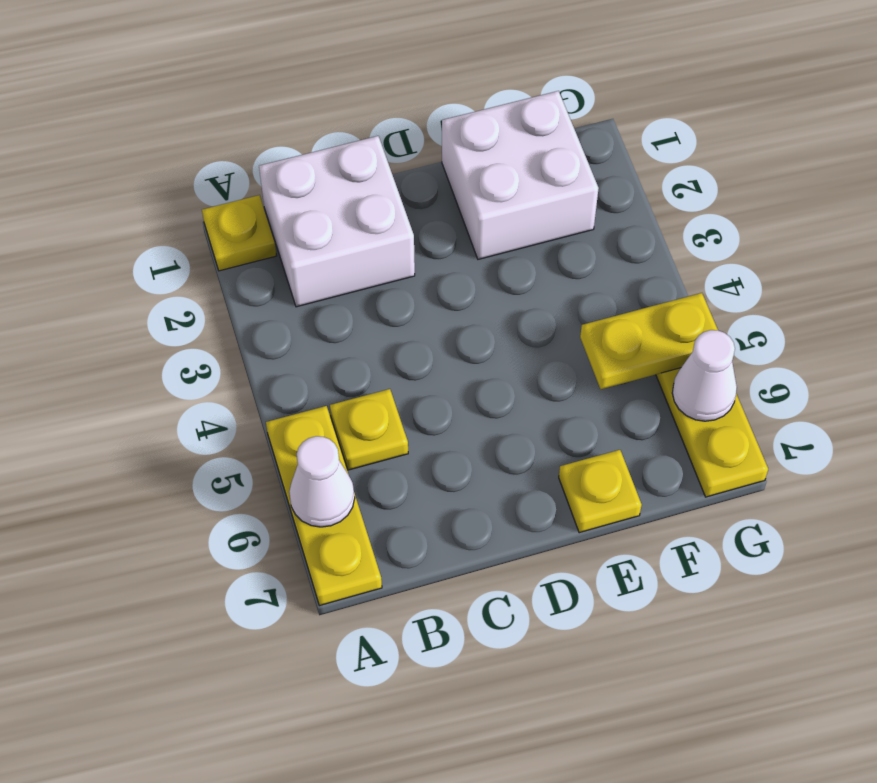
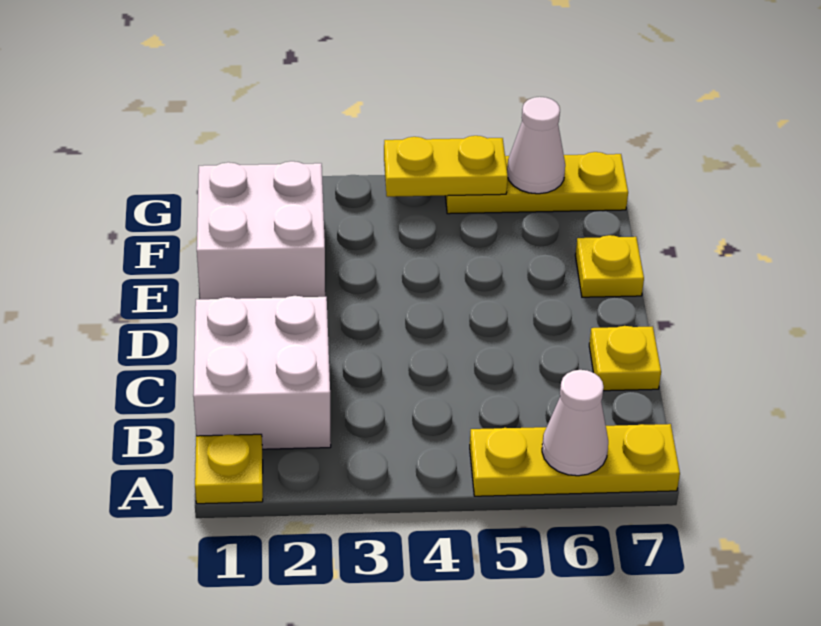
yellow plate B5 level 1 -> yellow plate C7 level 1
yellow plate F5:G5 level 2 -> yellow plate G4:G5 level 2

